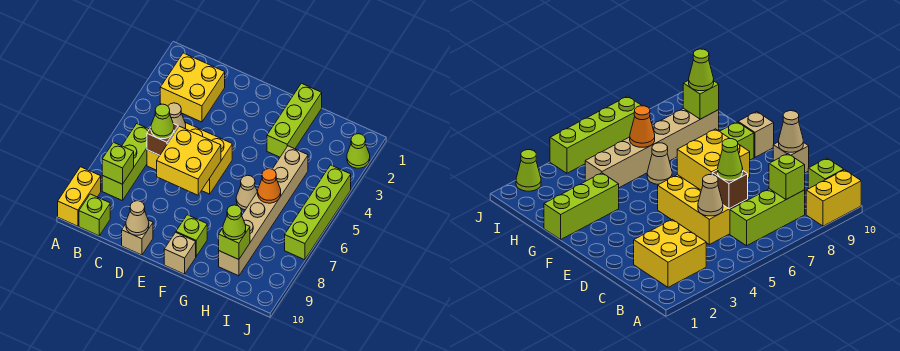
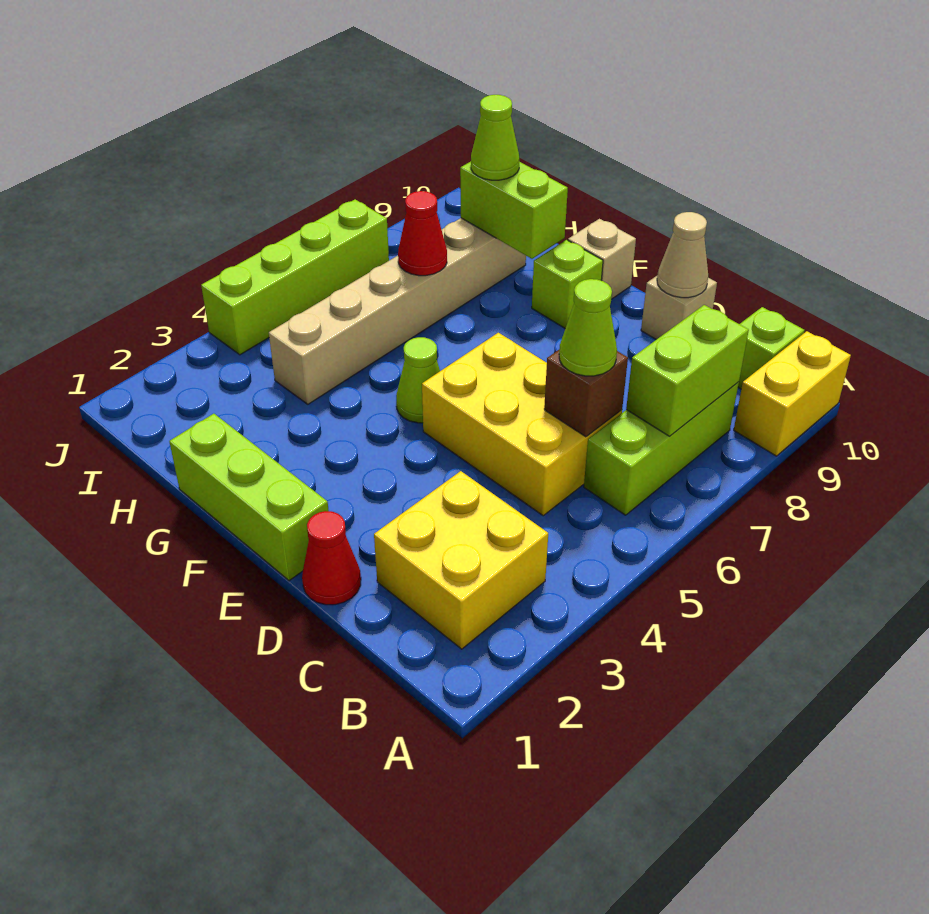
lime brick B8 level 2 -> lime brick B7:B8 level 2
tan cone C5 level 2 -> none
none -> red cone D1 level 1
yellow brick D6:E7 level 2 -> none
lime brick G1:G3 level 1 -> lime brick E1:G1 level 1
tan cone G6 level 1 -> none
orange cone H6 level 2 -> none
none -> red cone H7 level 2
lime brick H9 level 2 -> lime brick G9:H9 level 2
lime cone J2 level 1 -> lime cone F5 level 1

